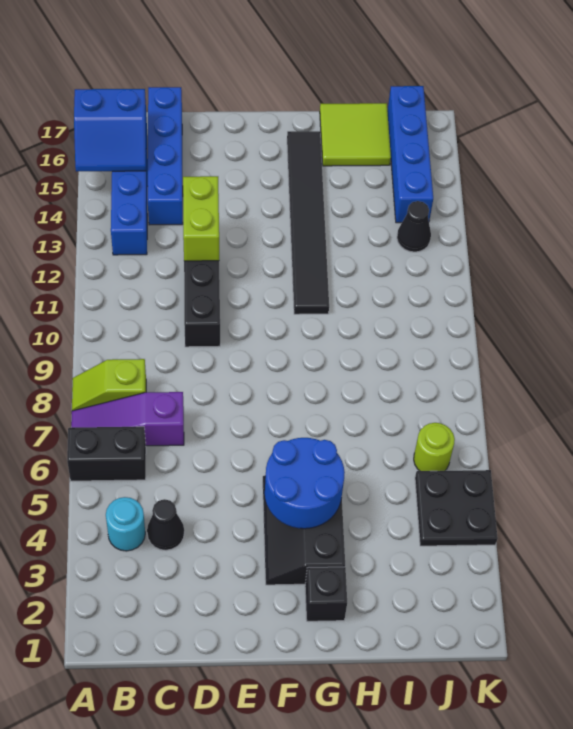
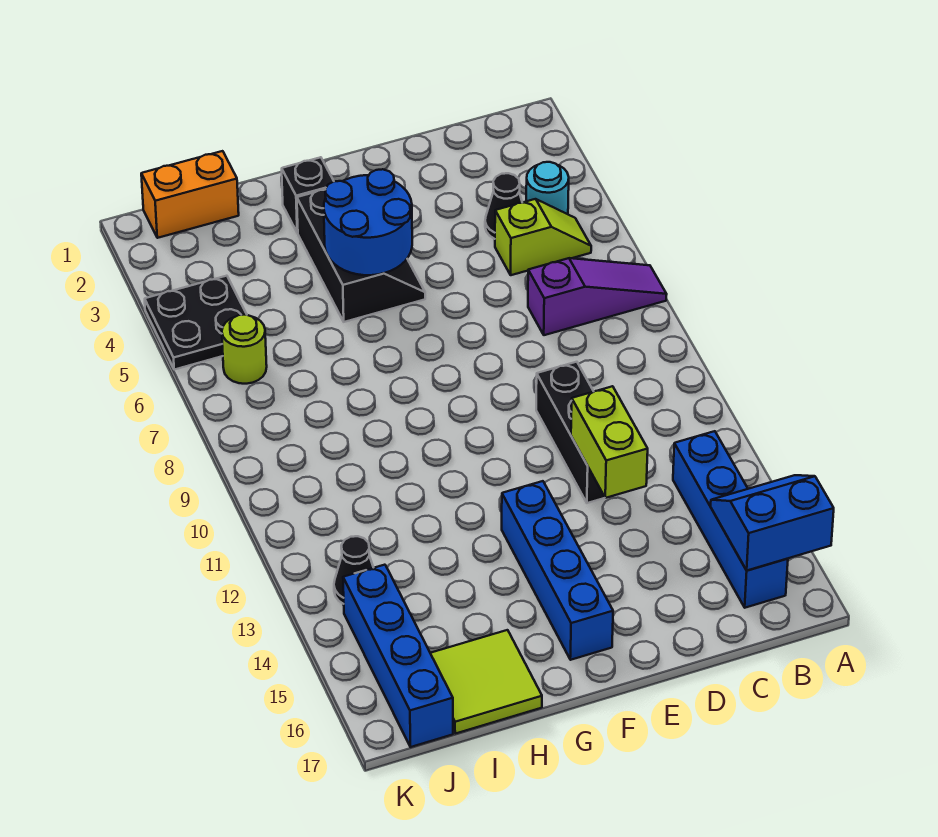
black brick A6:B6 level 1 -> none
lime slope A8:B8 level 1 top B -> lime slope B5:C5 level 1 top C
blue brick C14:C17 level 1 -> blue brick F13:F16 level 1
black tile G11:G16 level 1 -> none
none -> orange brick I1:J1 level 1

